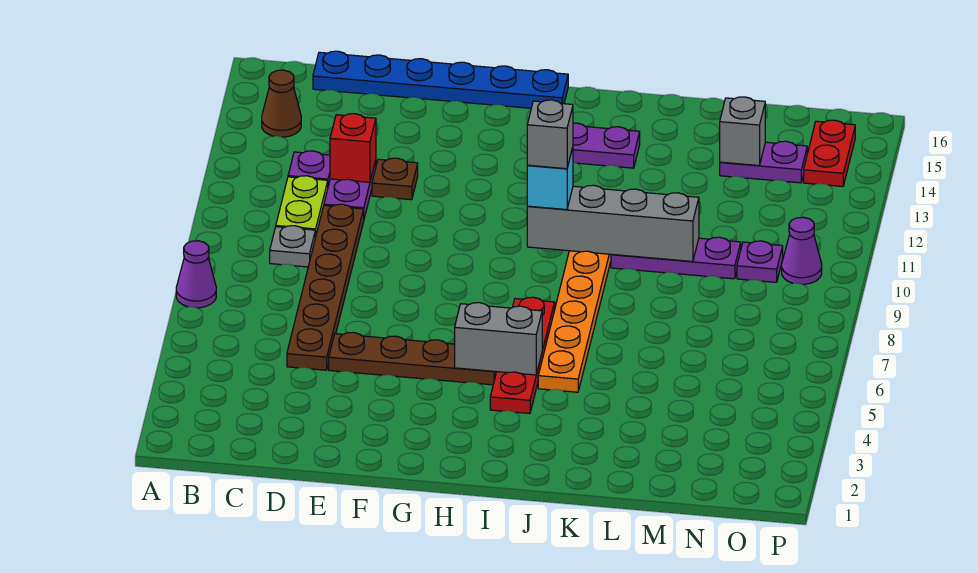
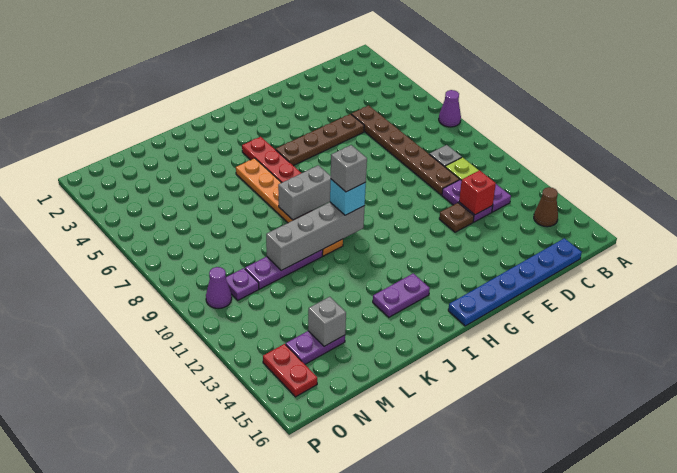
grey brick H5:I5 level 2 -> grey brick I8:J8 level 2

